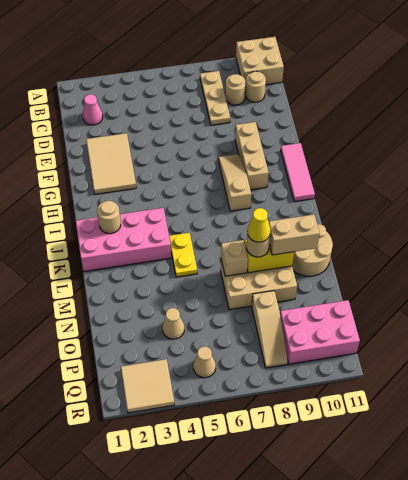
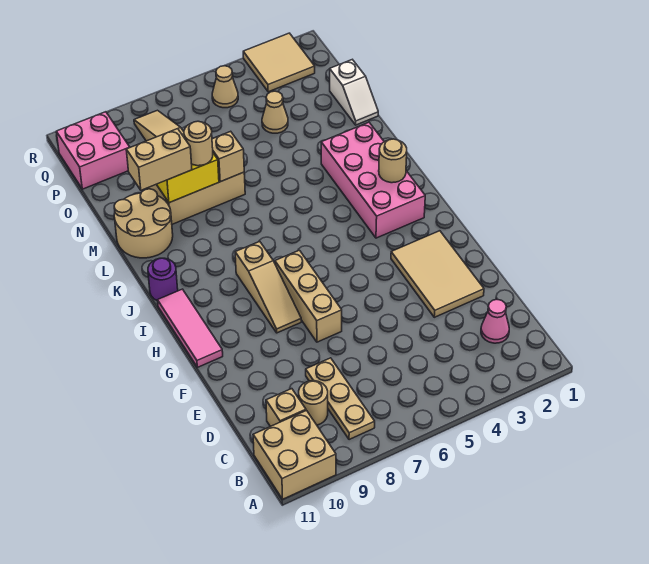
tan round brick C10 level 1 -> tan brick C10 level 1
tan brick F9:H9 level 1 -> tan brick F7:H7 level 1
pink brick J1:K4 level 1 -> pink brick I2:L3 level 1
none -> purple round brick J11 level 1
yellow plate K5:L5 level 1 -> none
yellow cone M8 level 4 -> none
none -> white slope N1:O1 level 1 top O
pink brick P9:Q11 level 1 -> pink brick P10:Q11 level 1

